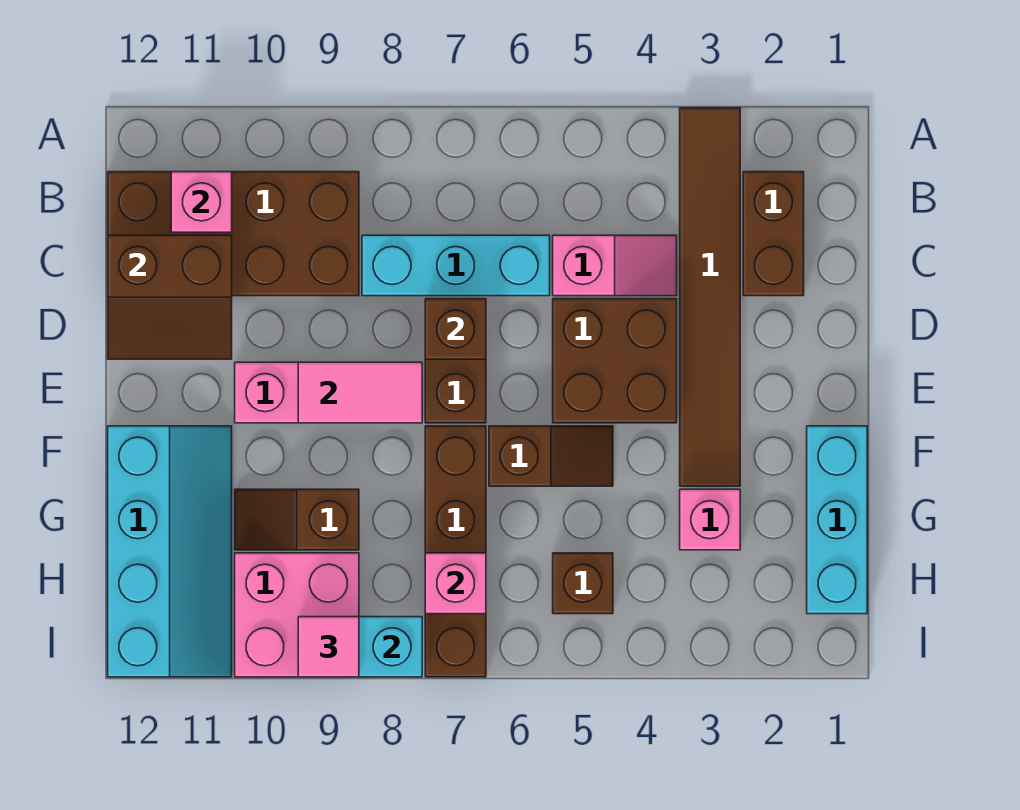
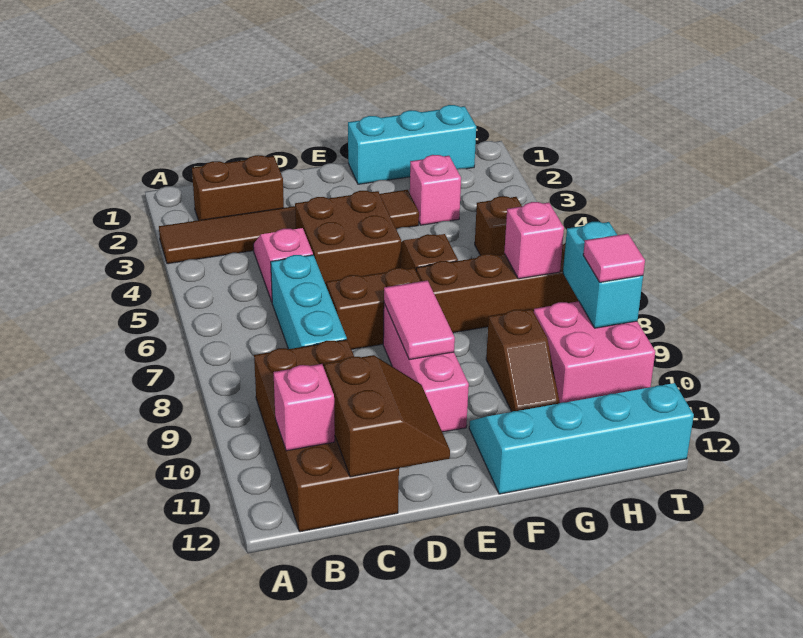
brown brick D7 level 2 -> none

